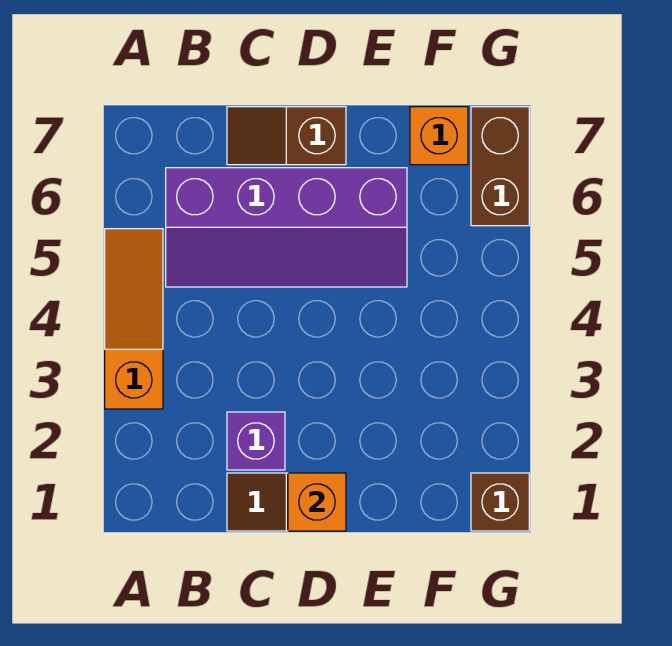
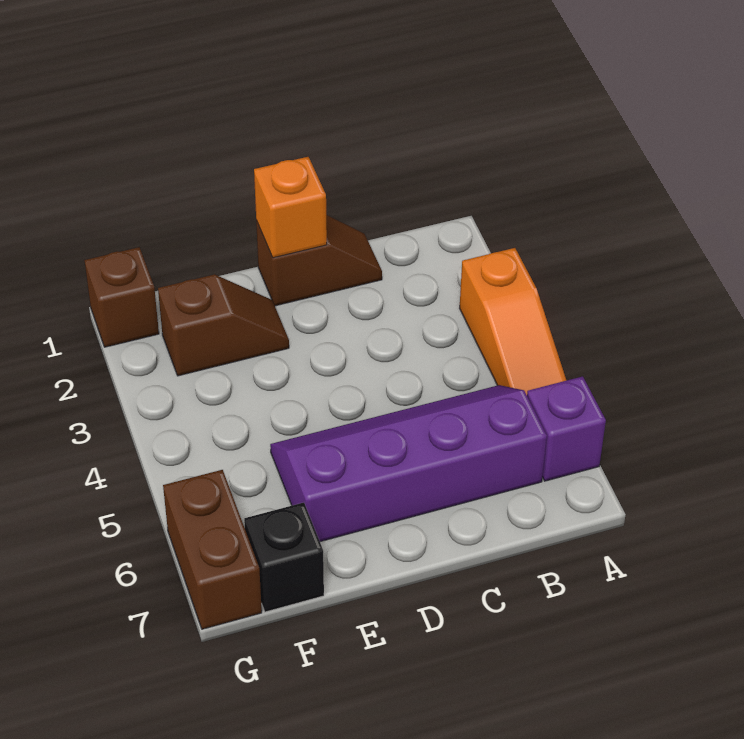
purple brick C2 level 1 -> purple brick A6 level 1
brown slope C7:D7 level 1 top D -> brown slope E2:F2 level 1 top F
orange brick F7 level 1 -> black brick F7 level 1

